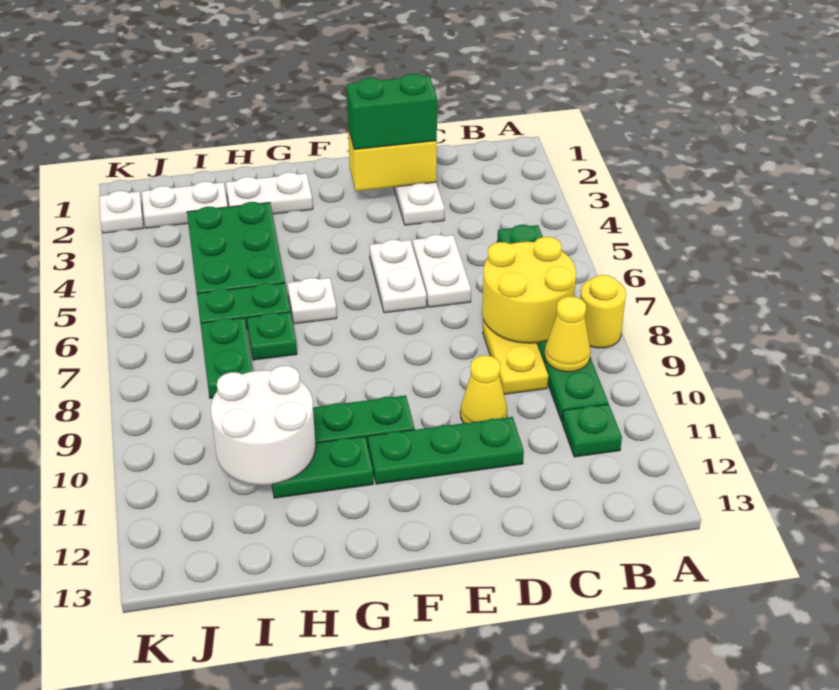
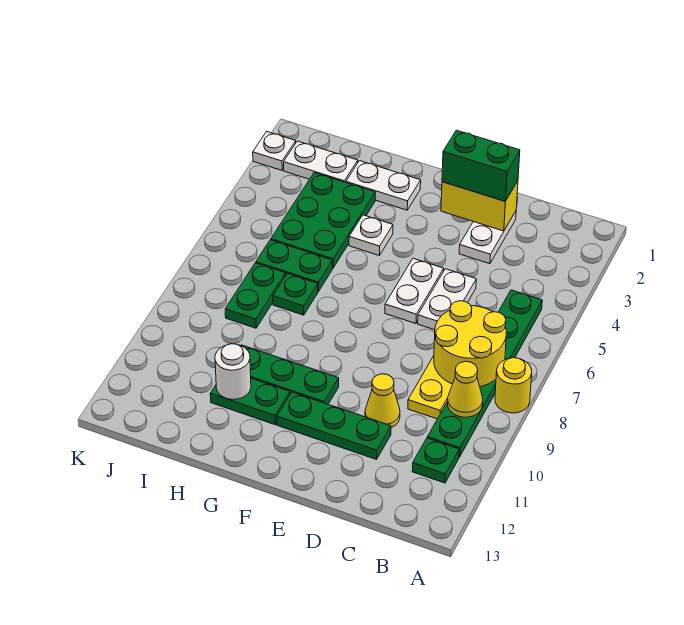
white plate G6 level 1 -> white plate G4 level 1
white round brick H10:I11 level 2 -> white round brick H11 level 2

